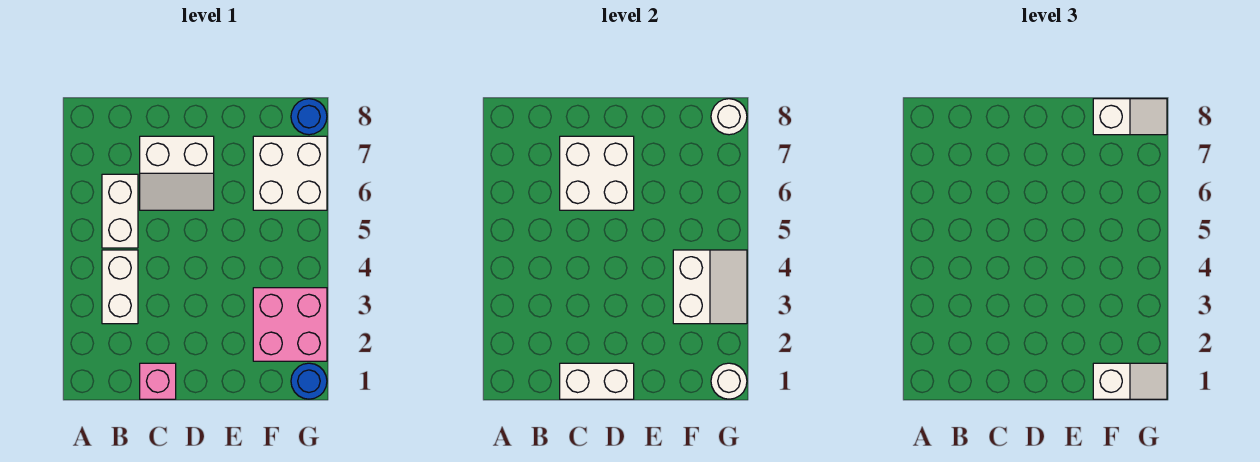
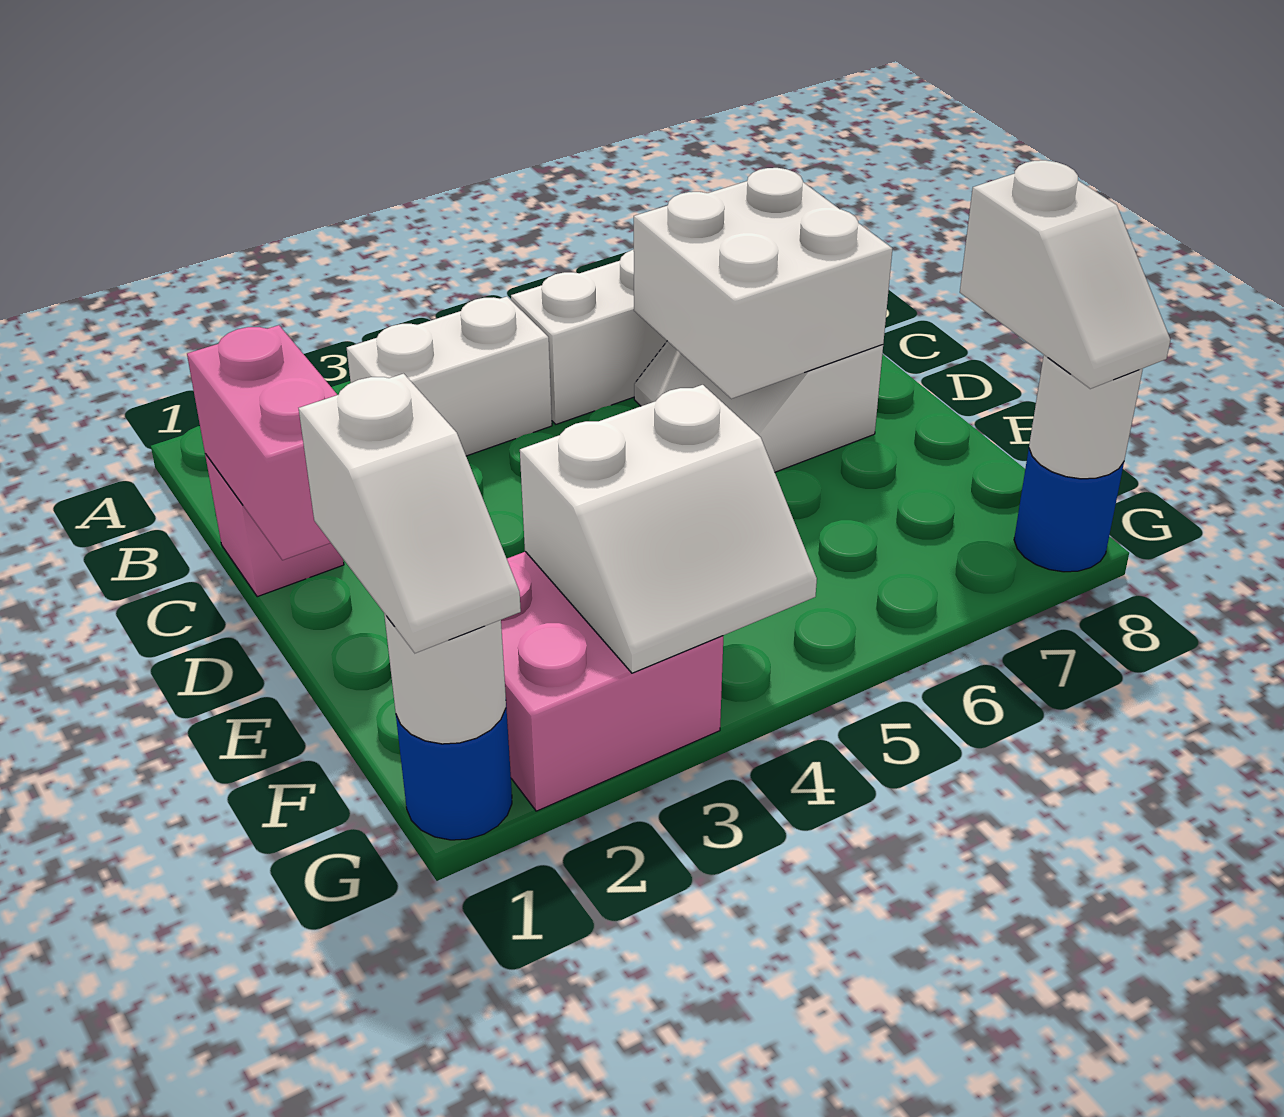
white brick C1:D1 level 2 -> pink brick C1:D1 level 2
white brick F6:G7 level 1 -> none

